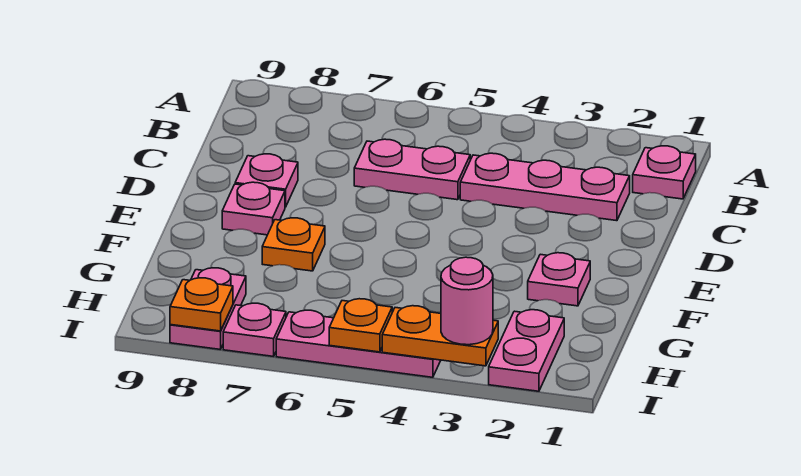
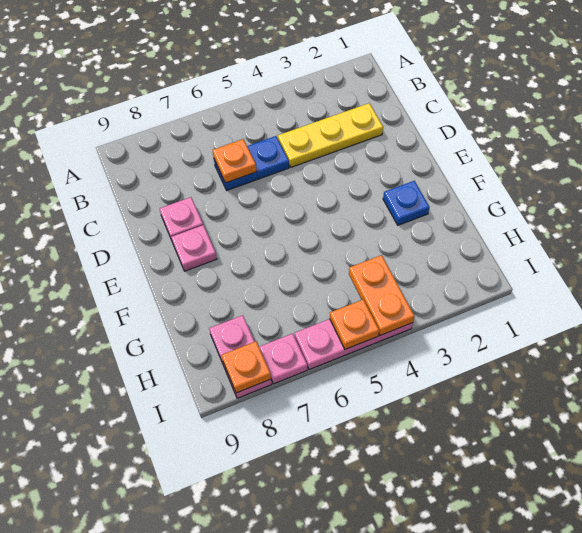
pink plate B1 level 1 -> none
pink plate C2:C4 level 1 -> yellow plate C2:C4 level 1
pink plate C5:C6 level 1 -> blue plate C5:C6 level 1
pink plate F2 level 1 -> blue plate F2 level 1
orange plate F7 level 1 -> orange plate C6 level 2
pink plate H2:I2 level 1 -> none
orange plate I3:I4 level 2 -> orange plate H4:I4 level 2
pink round brick I3 level 3 -> none

